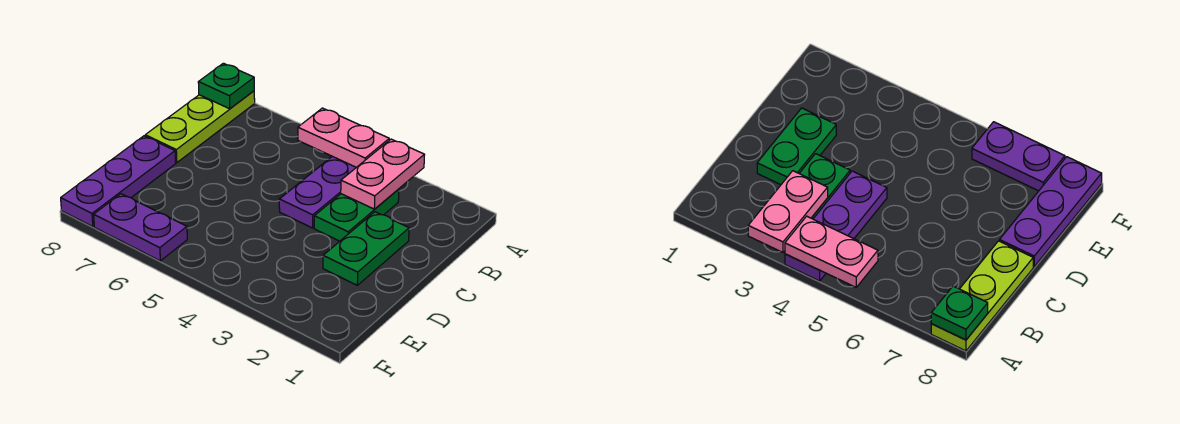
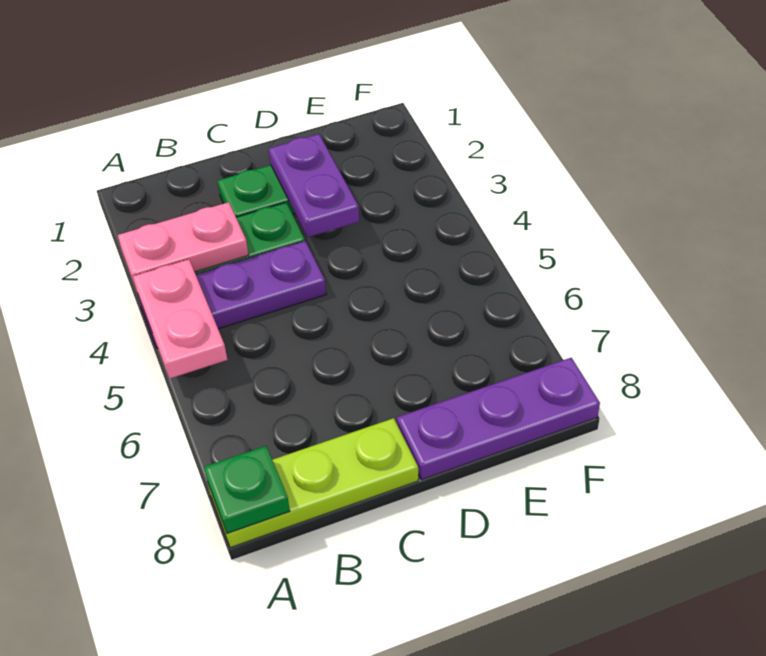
purple plate F6:F7 level 1 -> purple plate D2:D3 level 2

